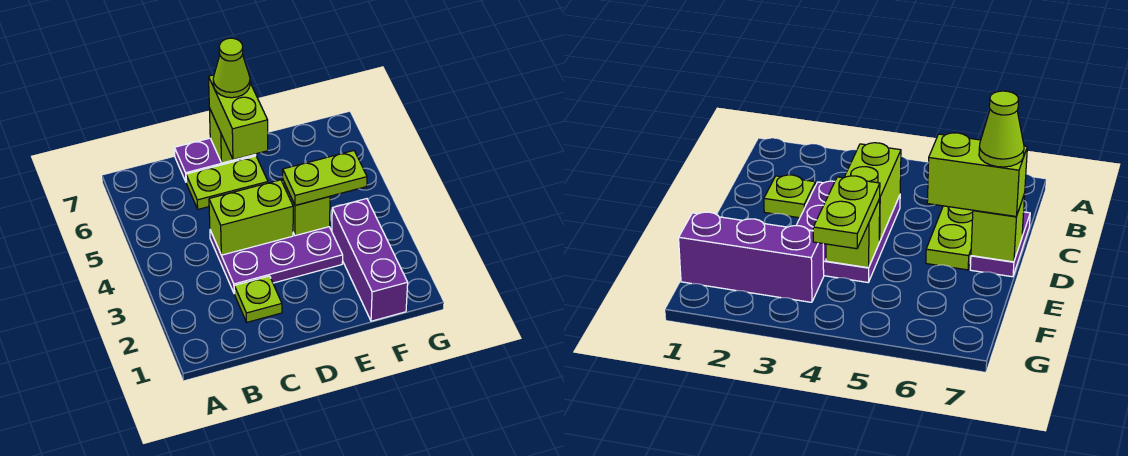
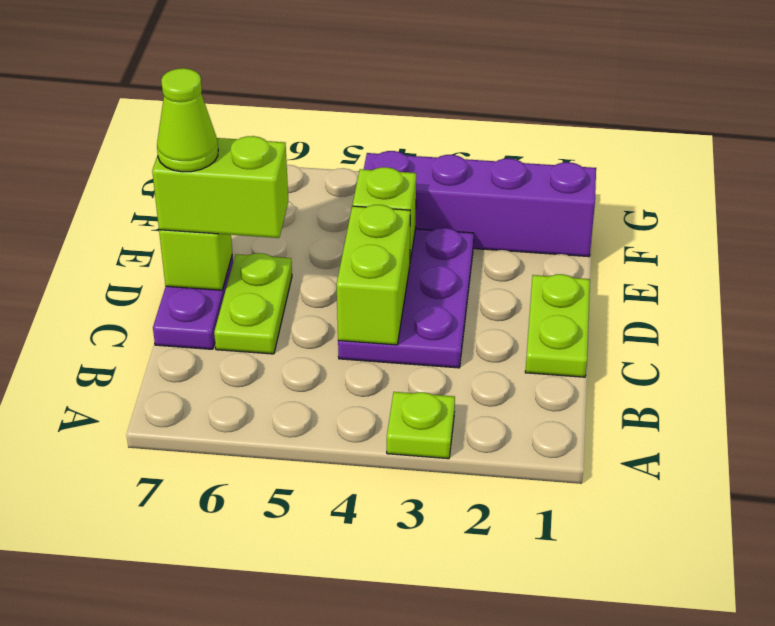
lime plate C2 level 1 -> lime plate A3 level 1
lime plate E4:F4 level 3 -> lime plate C1:D1 level 1
purple brick F1:F3 level 1 -> purple brick F1:F4 level 1

